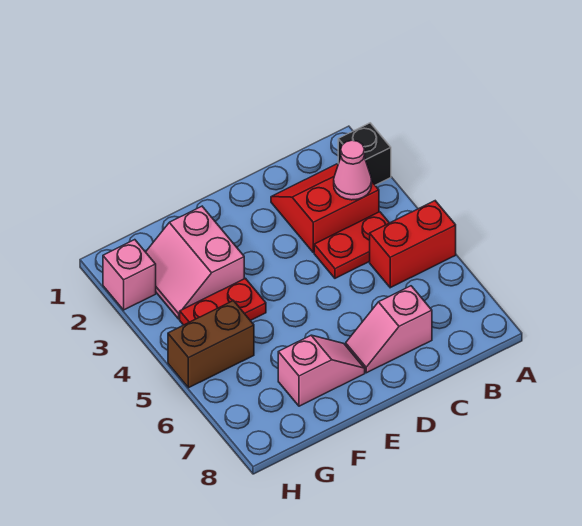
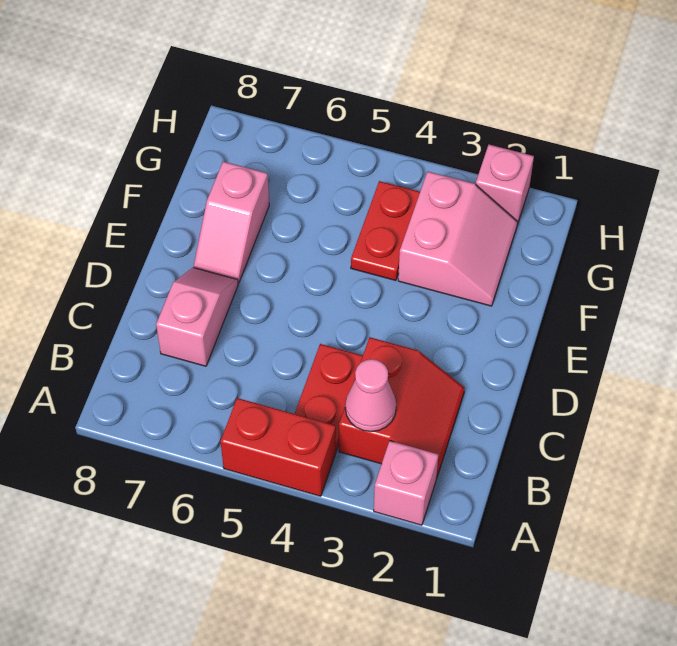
black brick A2 level 1 -> pink brick A2 level 1
red brick A5:B5 level 1 -> red brick A4:A5 level 1
pink slope F2:G3 level 1 top F -> pink slope F2:G3 level 1 top 3
brown brick G5:H5 level 1 -> none

